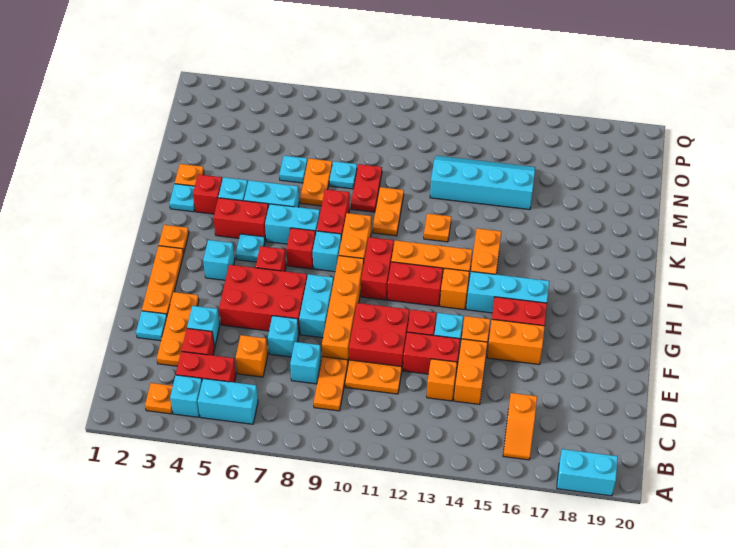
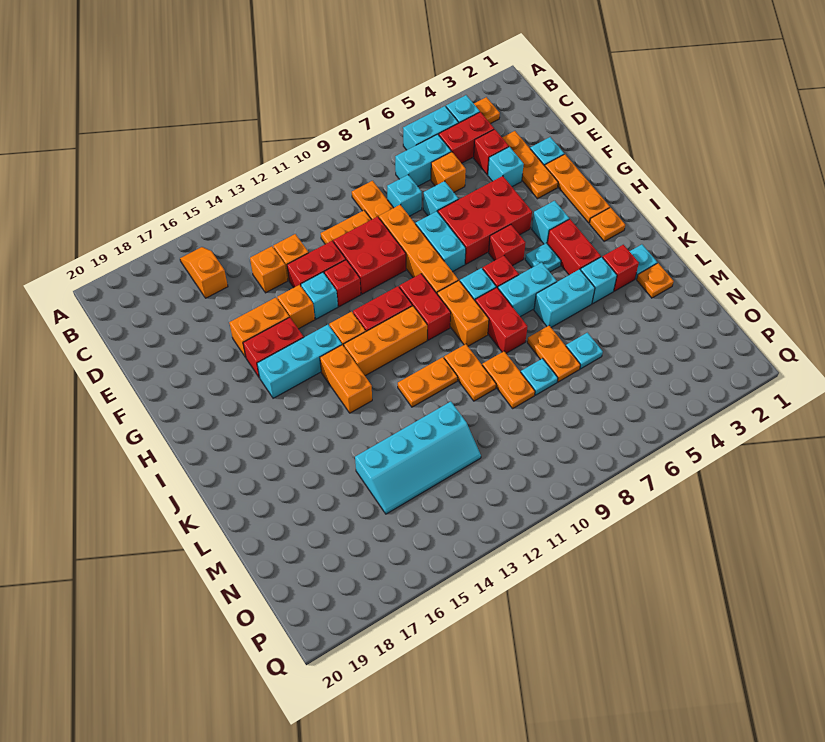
cyan brick A18:A19 level 1 -> cyan brick C6:C7 level 1
orange brick D14:E14 level 1 -> orange brick D14 level 1
red brick J4:J5 level 1 -> red brick I4:J4 level 1
orange plate K12 level 1 -> orange plate K11:K12 level 1
red plate L9:M9 level 1 -> orange plate L9:M9 level 1

